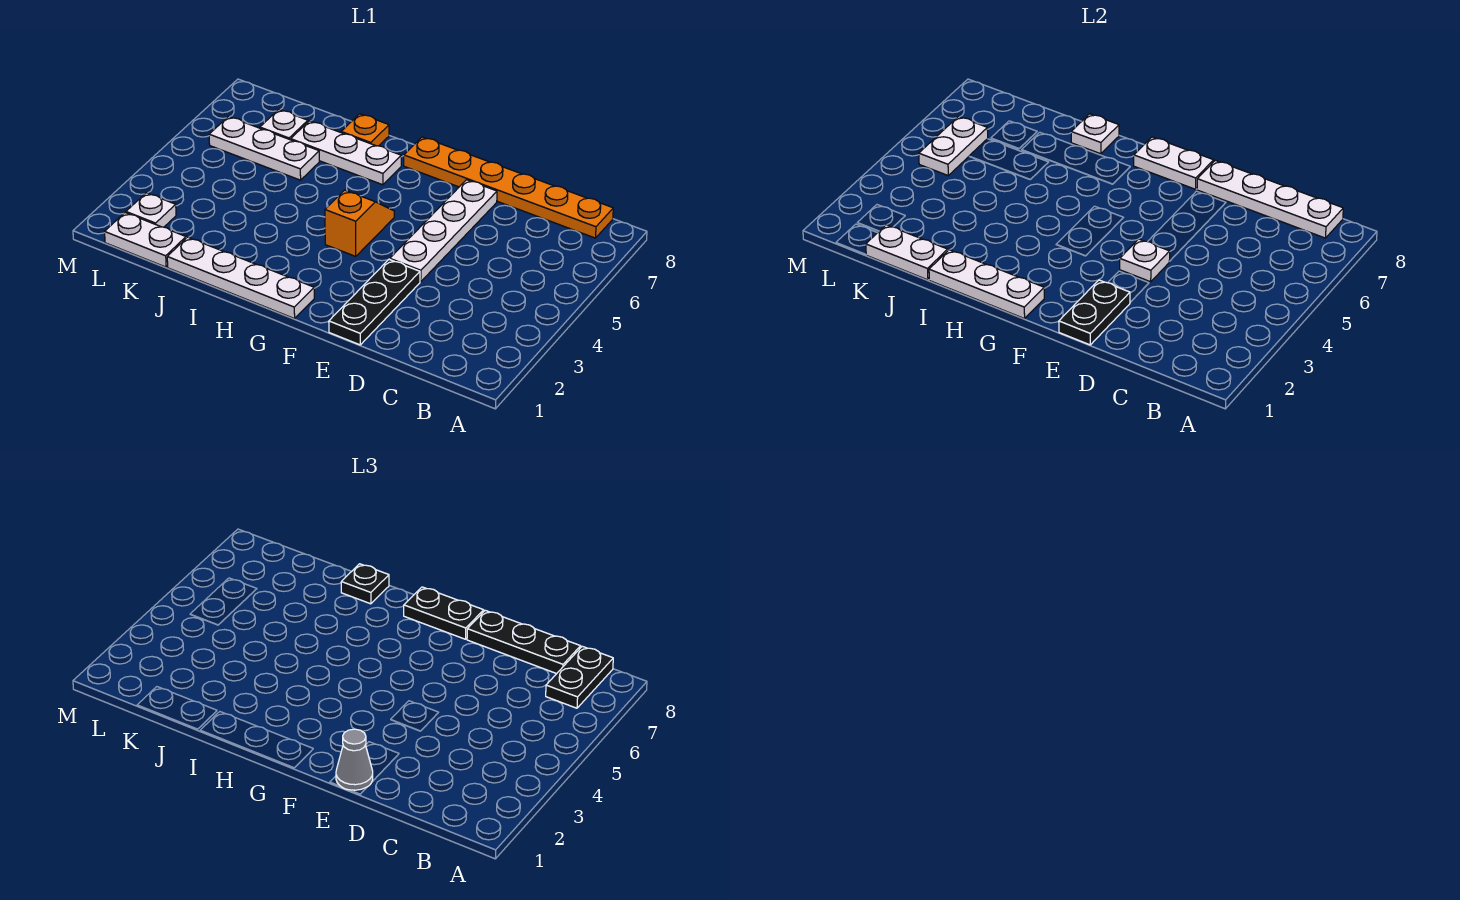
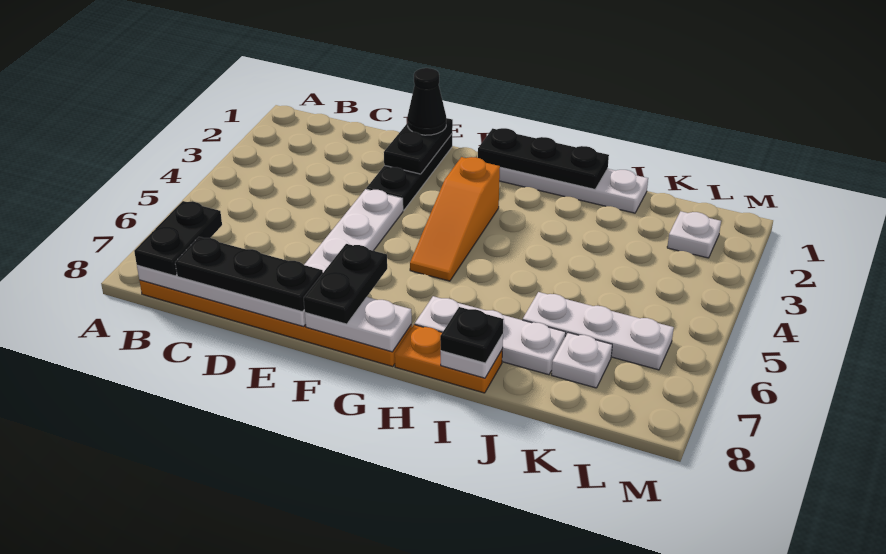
grey cone E1 level 3 -> black cone E1 level 3
white plate E4 level 2 -> none
black plate F8:G8 level 3 -> black plate F7:F8 level 3
white plate G1:I1 level 2 -> black plate G1:I1 level 2
orange slope G4:G5 level 1 top 4 -> orange slope G3:G5 level 1 top 3
orange plate I8 level 1 -> orange plate H8:I8 level 1
white plate J1:K1 level 2 -> none
white plate K1:L1 level 1 -> none
white plate L5:L6 level 2 -> none

